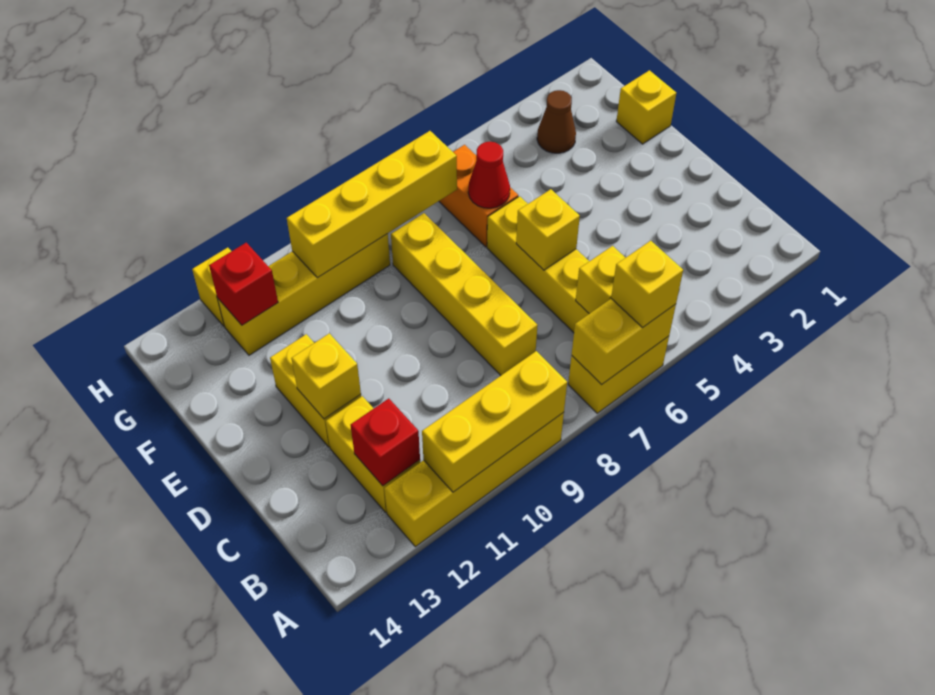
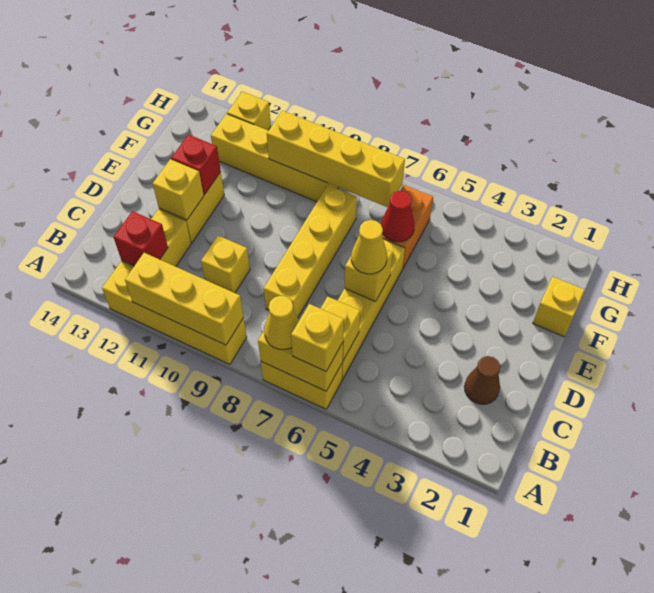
none -> yellow cone A7 level 3
none -> yellow brick C10 level 1
none -> yellow cone D6 level 3
brown cone G3 level 1 -> brown cone C2 level 1
red brick G12 level 2 -> red brick E12 level 2

